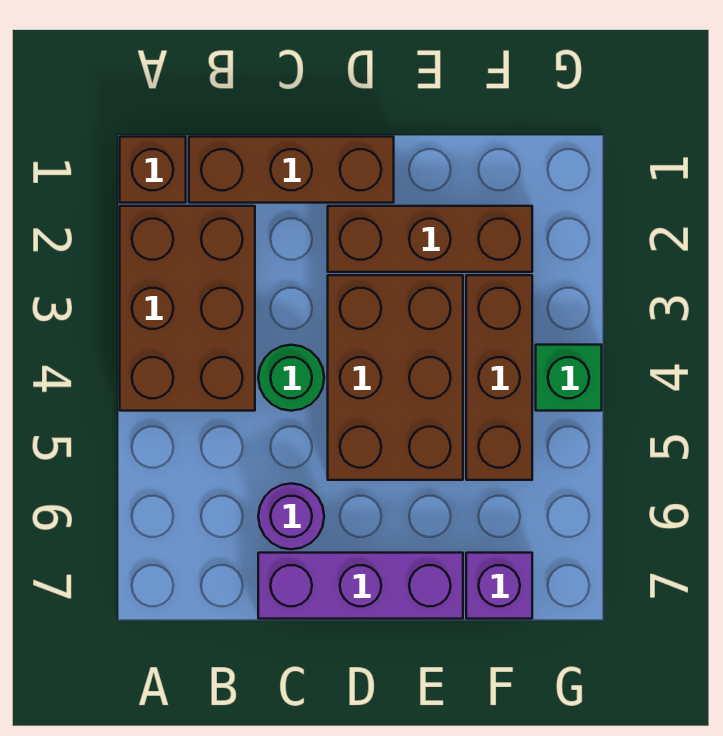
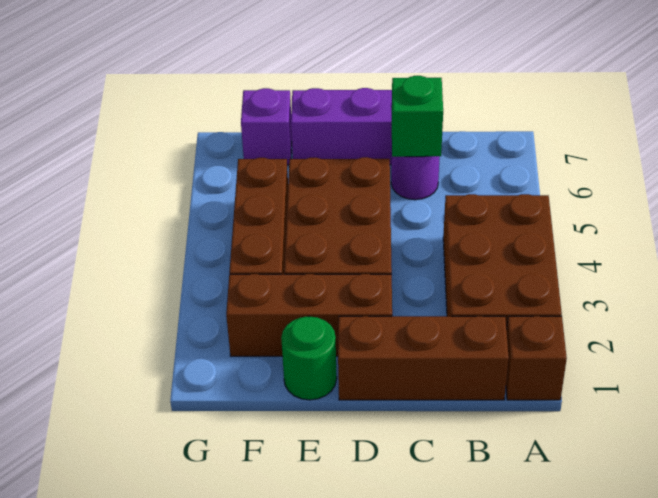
green round brick C4 level 1 -> green round brick E1 level 1
green brick G4 level 1 -> green brick C6 level 2

